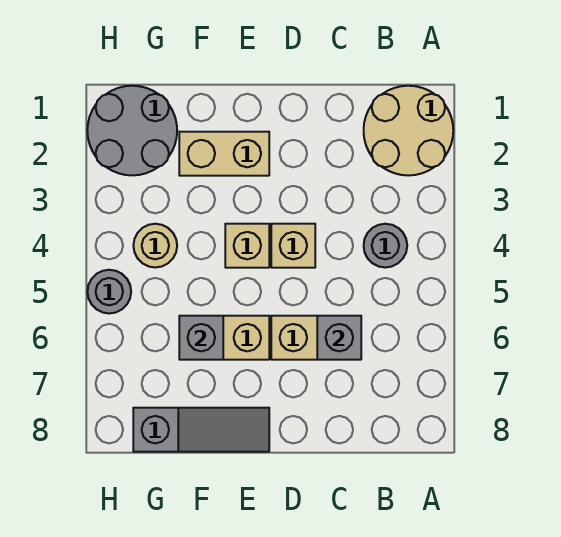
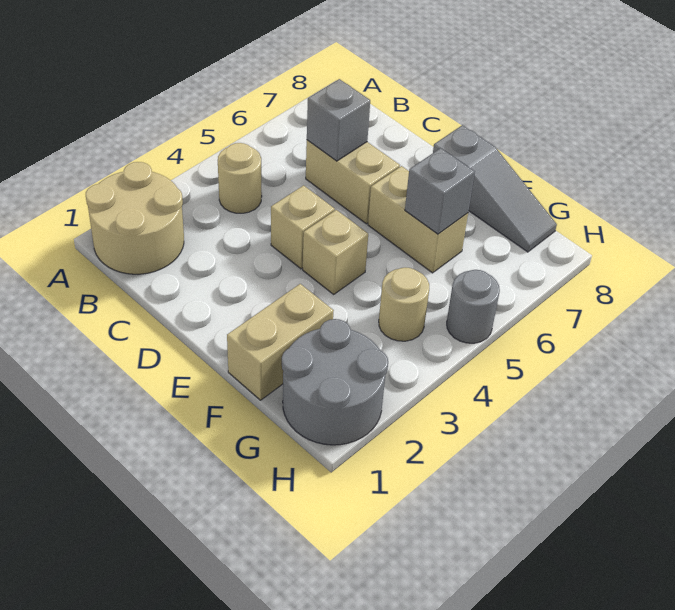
grey round brick B4 level 1 -> tan round brick B4 level 1
tan brick E2:F2 level 1 -> tan brick F1:F2 level 1
grey slope E8:G8 level 1 top G -> grey slope E8:G8 level 1 top E

